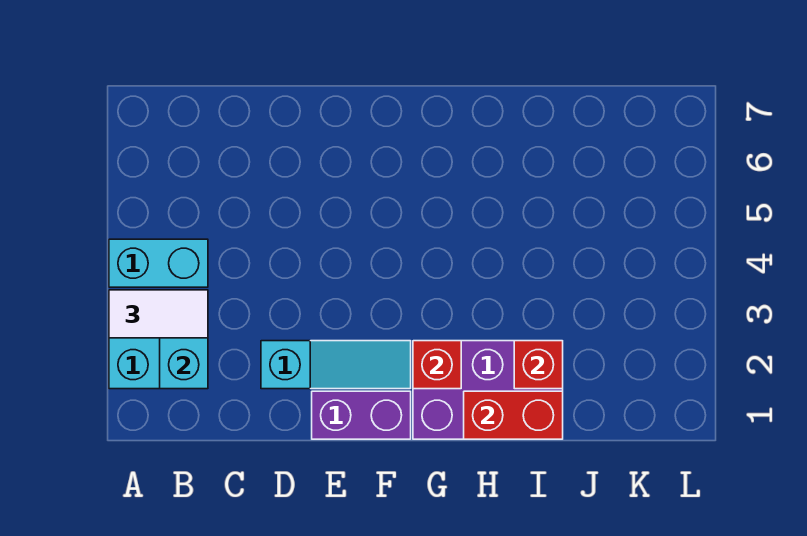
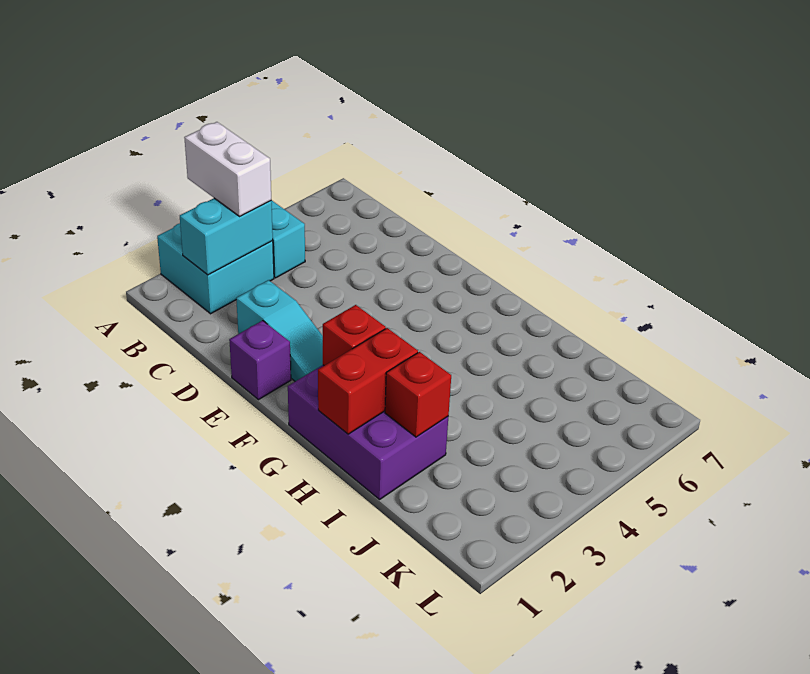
white tile A3:B3 level 3 -> white brick A3:B3 level 3
purple brick E1:F1 level 1 -> purple brick E1 level 1
red brick H1:I1 level 2 -> red brick H1:H2 level 2

